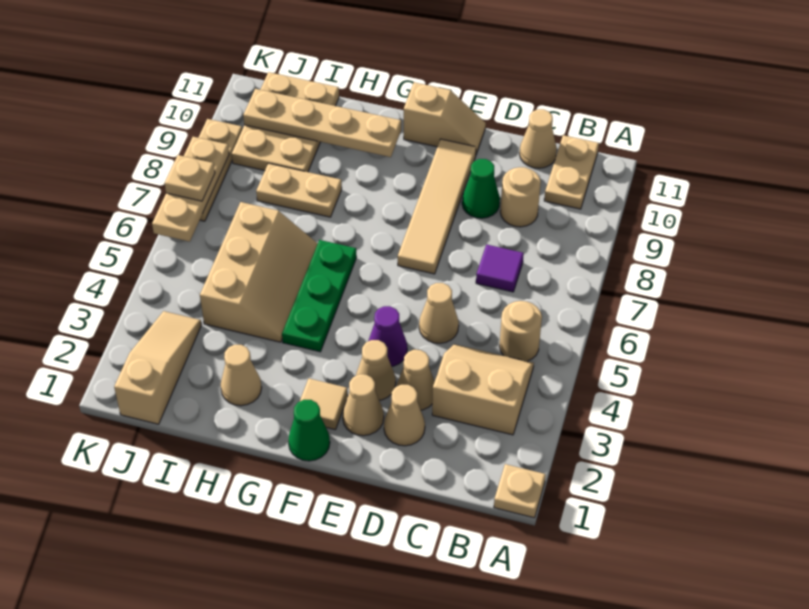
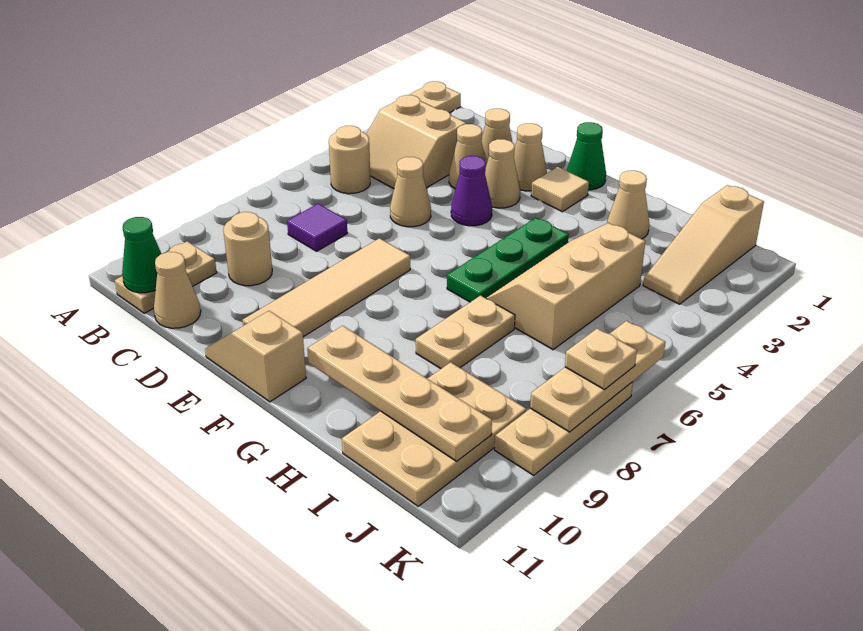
green cone D9 level 1 -> green cone B11 level 2
tan plate H8:I8 level 1 -> tan plate H7:H8 level 1

